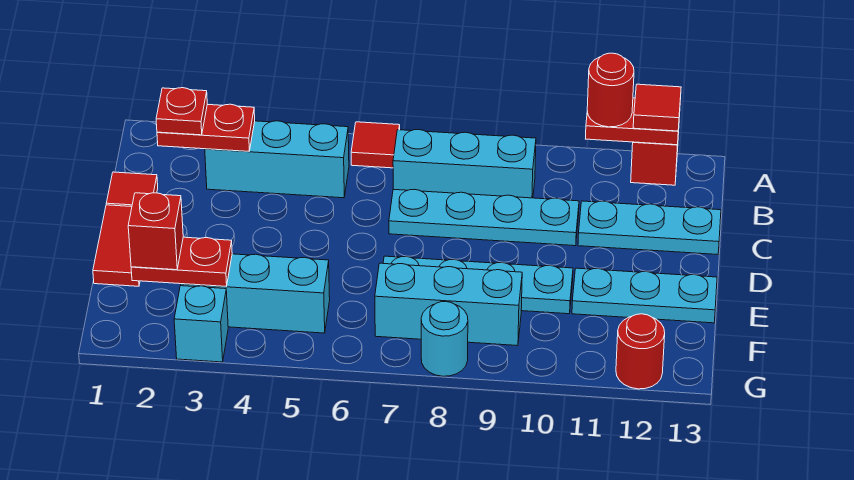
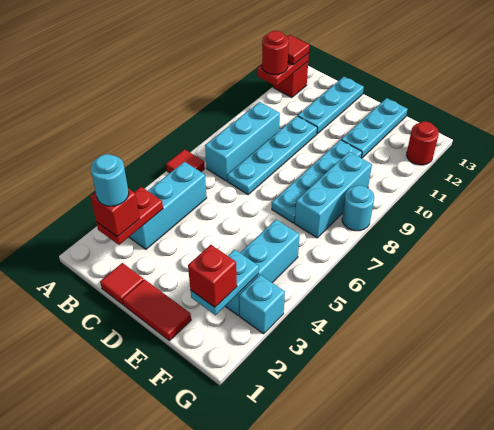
red plate B2 level 3 -> red brick B2 level 3
none -> cyan round brick B2 level 4
red plate F2:F3 level 2 -> cyan plate F2:F3 level 2

